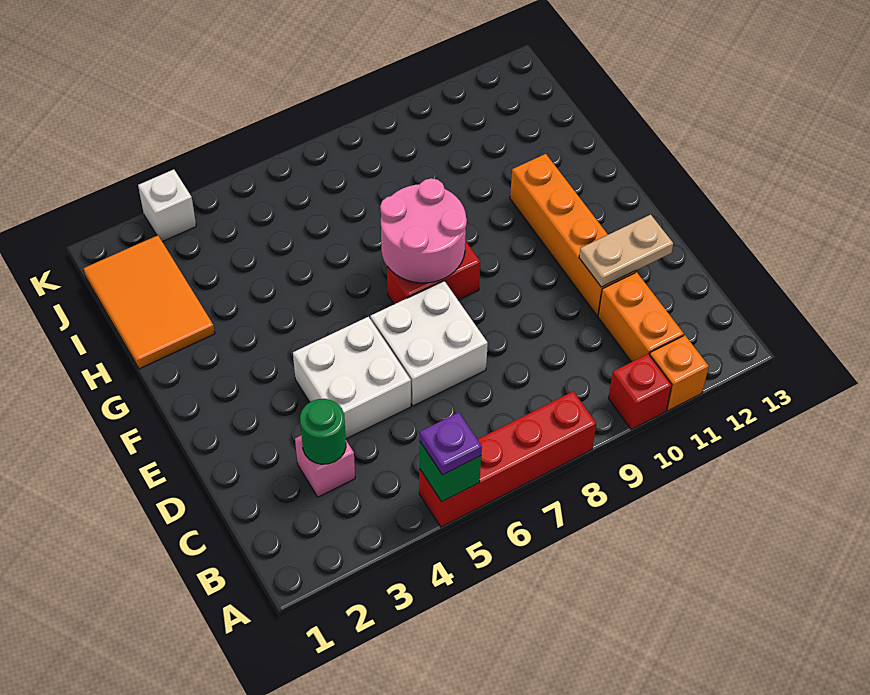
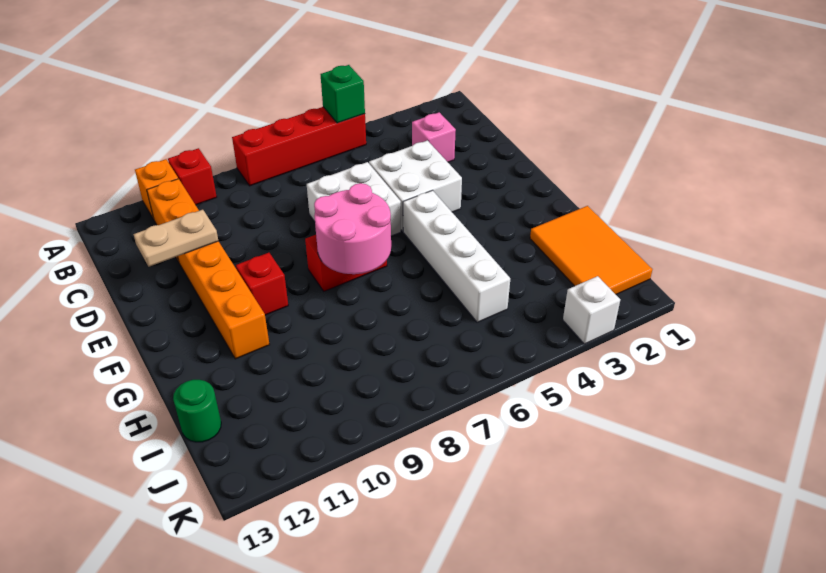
purple plate A5 level 3 -> none
green round brick C3 level 2 -> green round brick I13 level 1
none -> white brick F5:I5 level 1
none -> red brick F10 level 1

